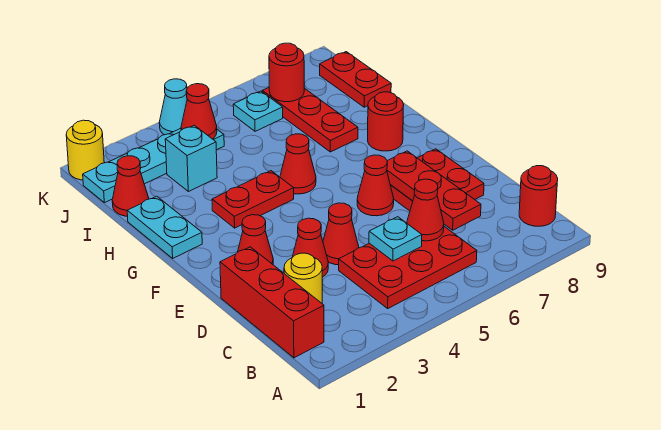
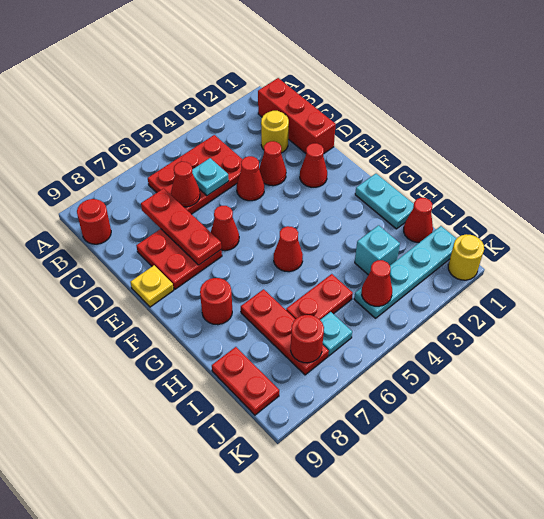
none -> yellow plate E9 level 1
red plate G3:G4 level 1 -> red plate I5:I6 level 1
cyan cone K4 level 1 -> none

